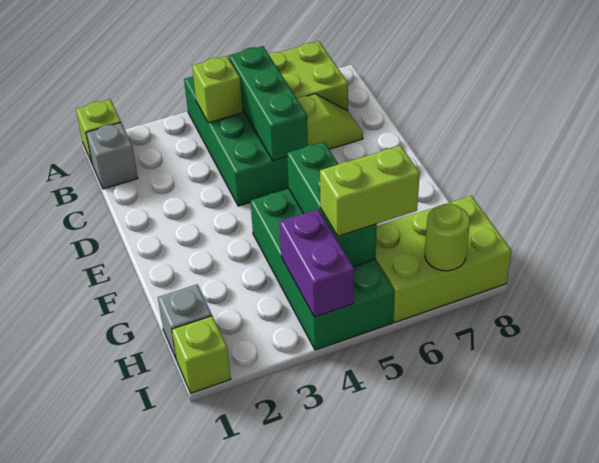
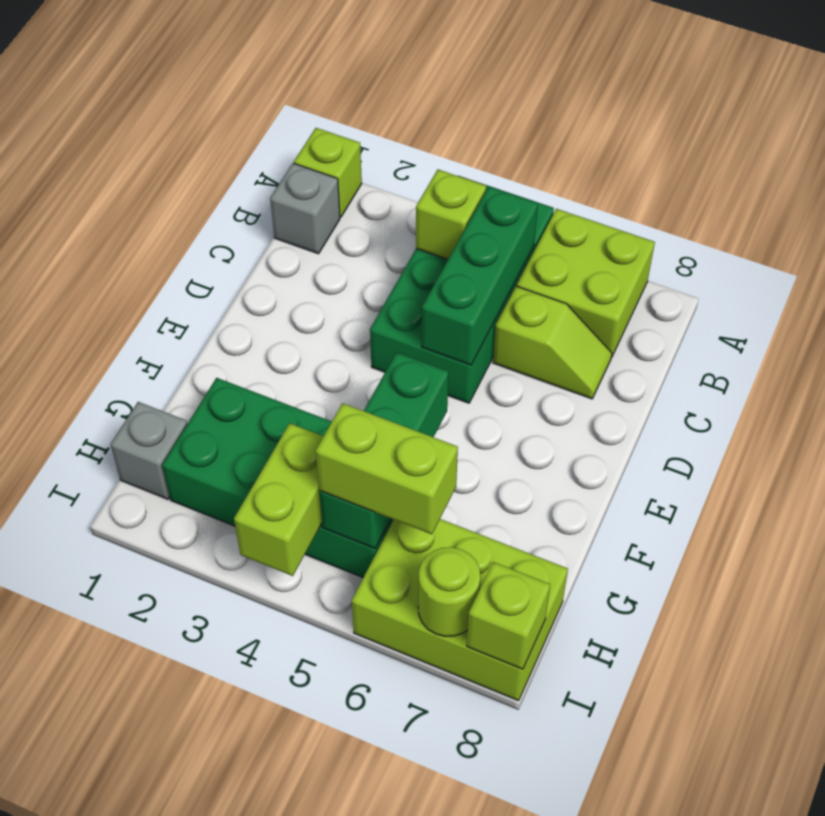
green brick F4:I5 level 1 -> green brick G2:H5 level 1
purple brick H4:I4 level 2 -> lime brick H4:I4 level 2
lime brick I1 level 1 -> lime brick I8 level 2

